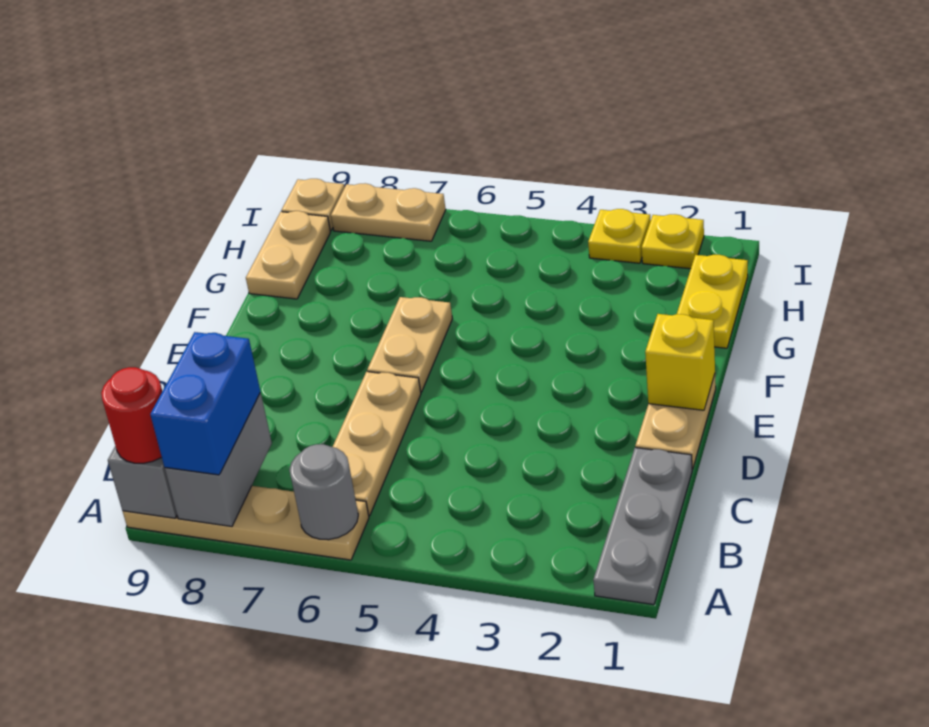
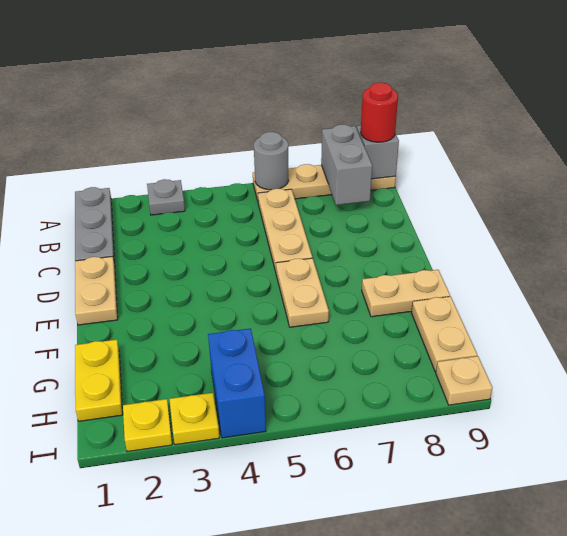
none -> grey plate A3 level 1
blue brick A8:B8 level 3 -> blue brick H4:I4 level 1
yellow brick E1 level 2 -> none
tan plate I7:I8 level 1 -> tan plate F8:F9 level 1

